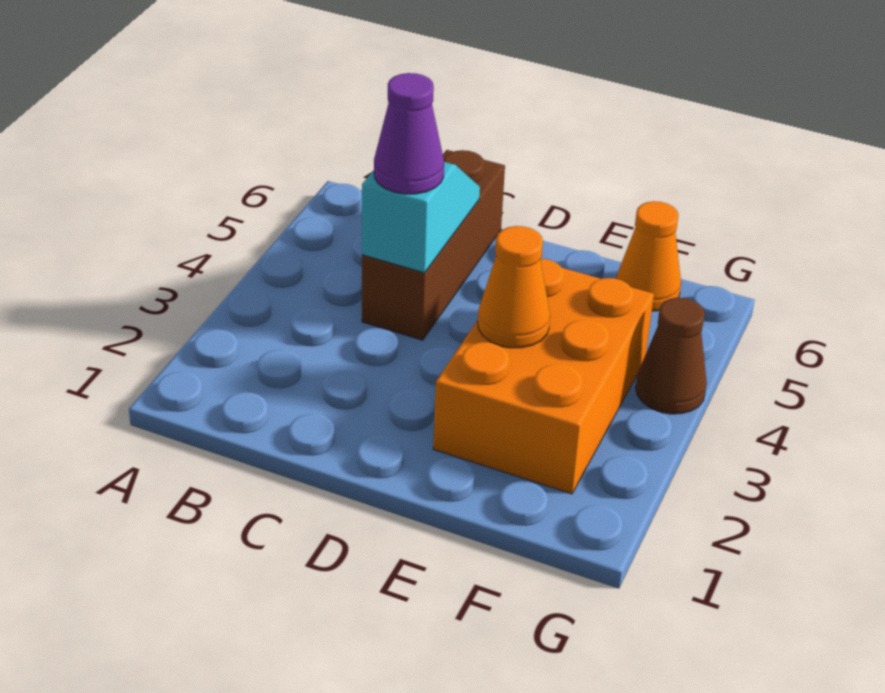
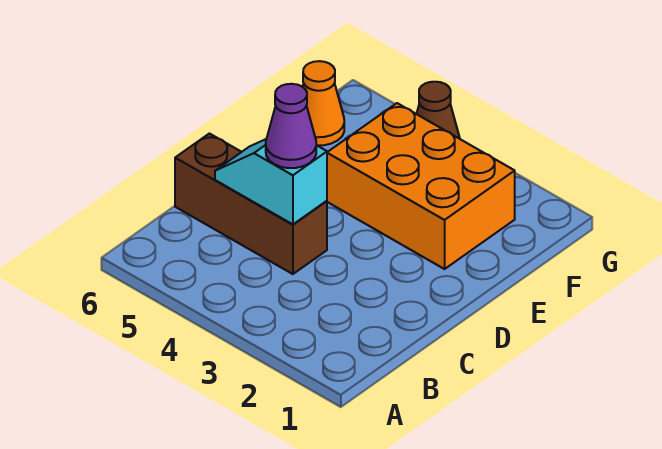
orange cone E3 level 2 -> none

